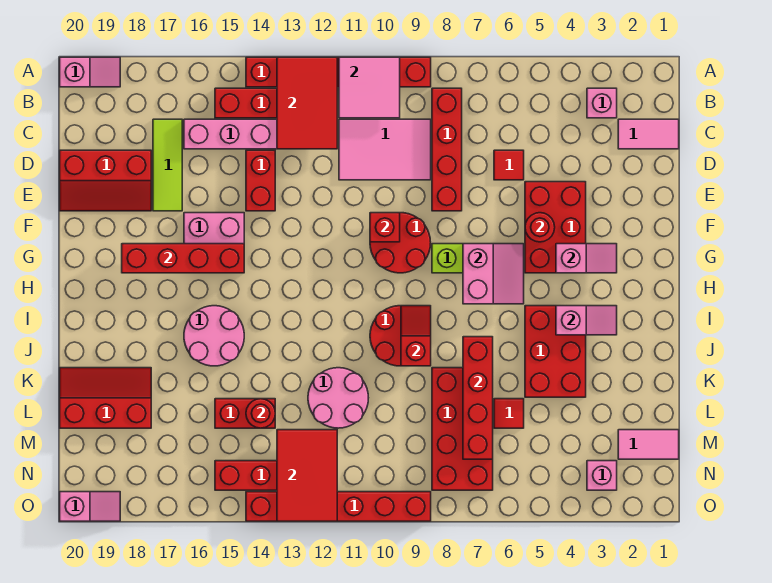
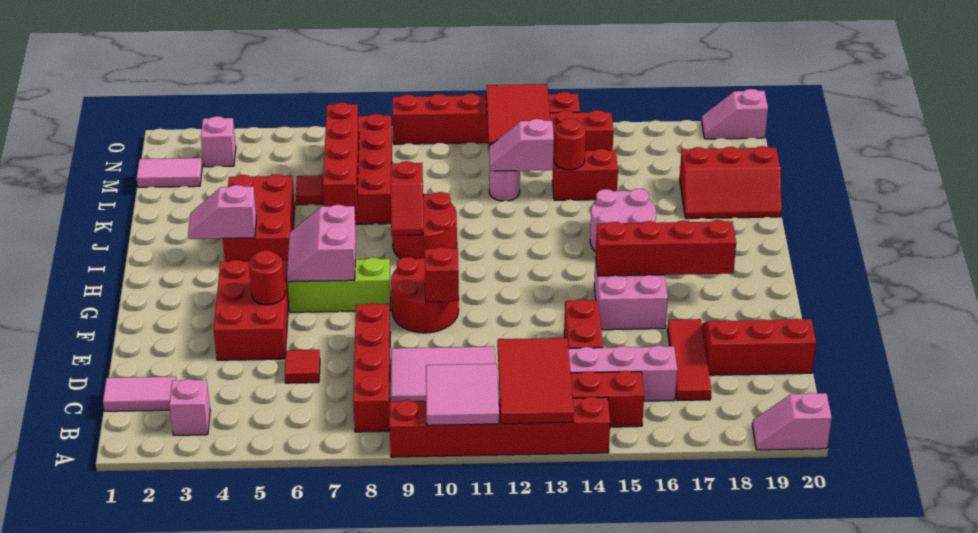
lime tile C17:E17 level 1 -> red tile C17:E17 level 1
pink slope G3:G4 level 2 top 4 -> pink slope L12:L13 level 2 top 13
pink round brick K11:L12 level 1 -> pink round brick L12 level 1

